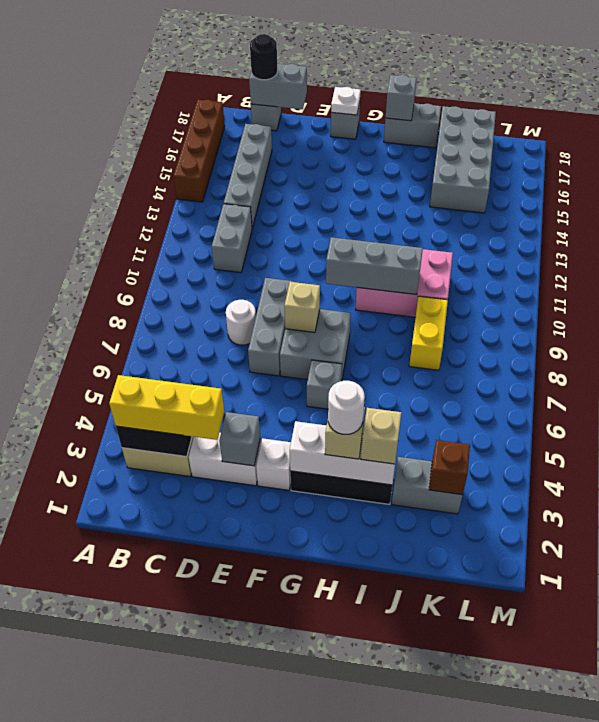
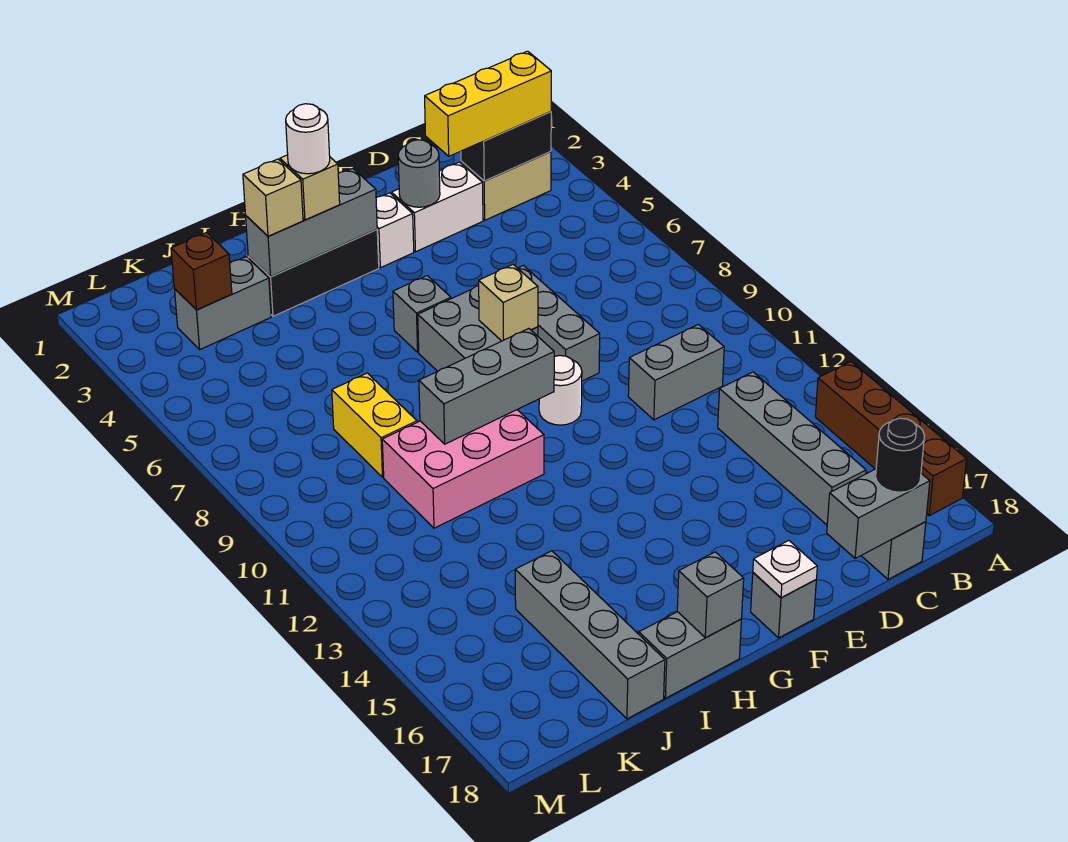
grey brick C11:C12 level 1 -> grey brick C11:D11 level 1
white round brick D8 level 1 -> white round brick F10 level 1
grey brick E3 level 2 -> grey round brick E3 level 2
white brick G3:I3 level 2 -> grey brick G3:I3 level 2
grey brick J15:K18 level 1 -> grey brick J15:J18 level 1

